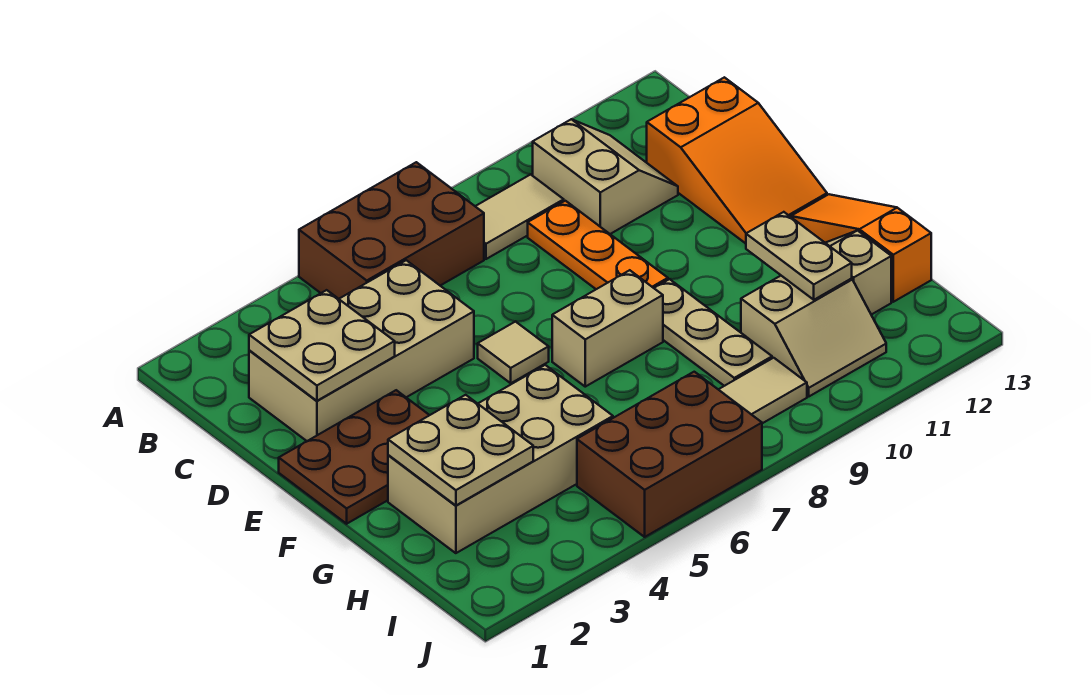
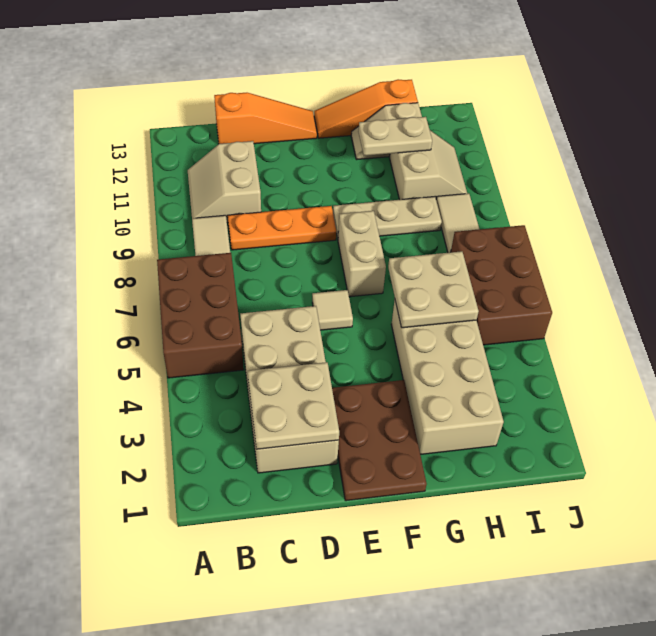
tan slope B10:C11 level 1 top 10 -> tan slope B10:C11 level 1 top C
orange slope C12:E13 level 1 top C -> orange slope C13:E13 level 1 top C
tan plate G2:H3 level 2 -> tan plate G5:H6 level 2

